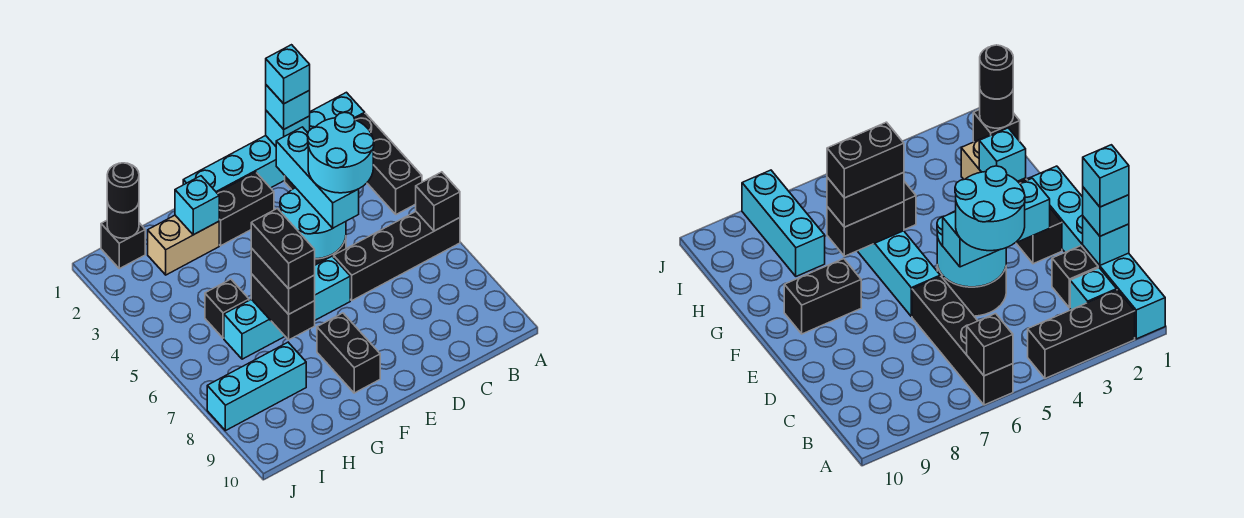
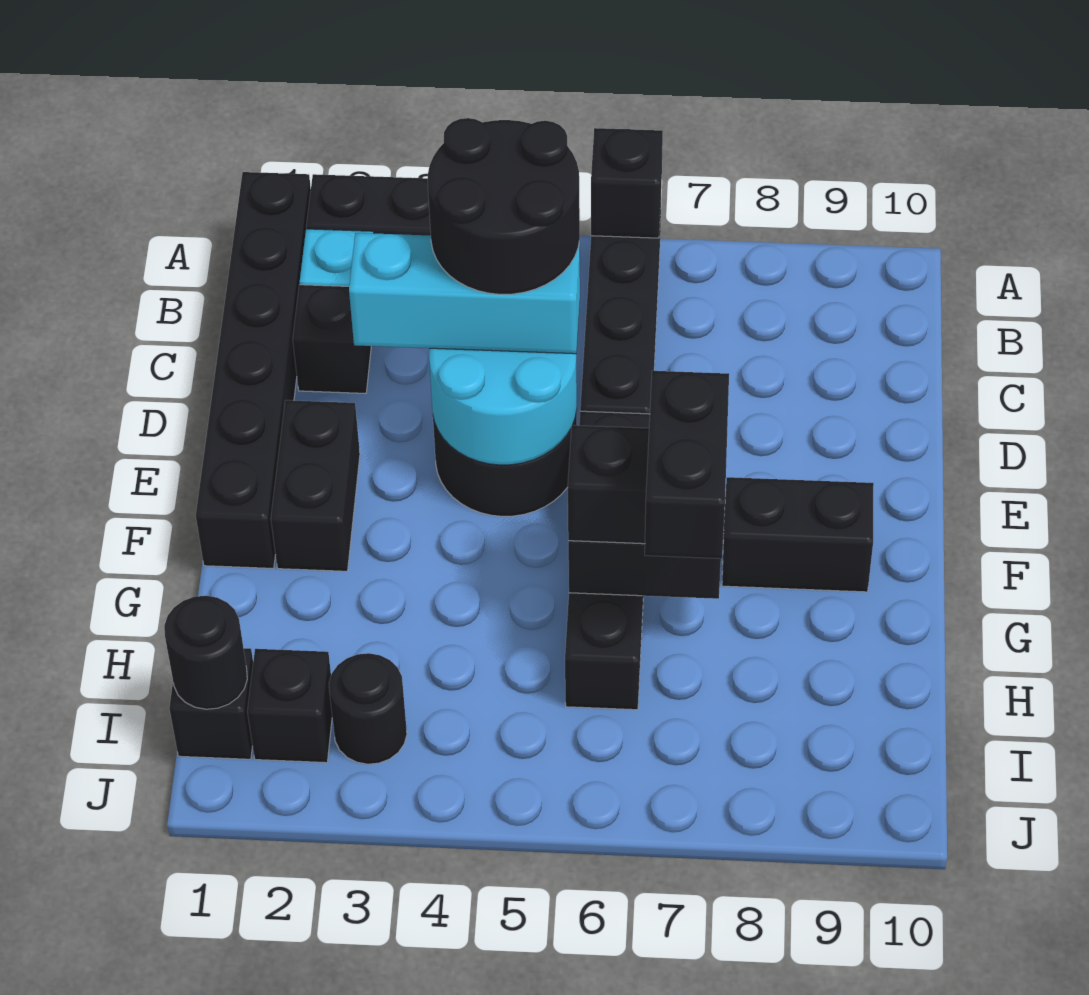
cyan brick A1:F1 level 1 -> black brick A1:F1 level 1
cyan brick C1 level 2 -> none
cyan brick C1 level 3 -> none
cyan brick C1 level 4 -> none
cyan round brick C4:D5 level 4 -> black round brick C4:D5 level 4
cyan brick E6:H6 level 1 -> black brick E6:H6 level 1
tan brick G2:H2 level 1 -> none
cyan brick G2 level 2 -> none
black brick G6:G7 level 4 -> black brick G7:H7 level 4
black brick H5 level 1 -> black brick I2 level 1
cyan brick H8:J8 level 1 -> none
black round brick I1 level 3 -> black round brick I3 level 1

